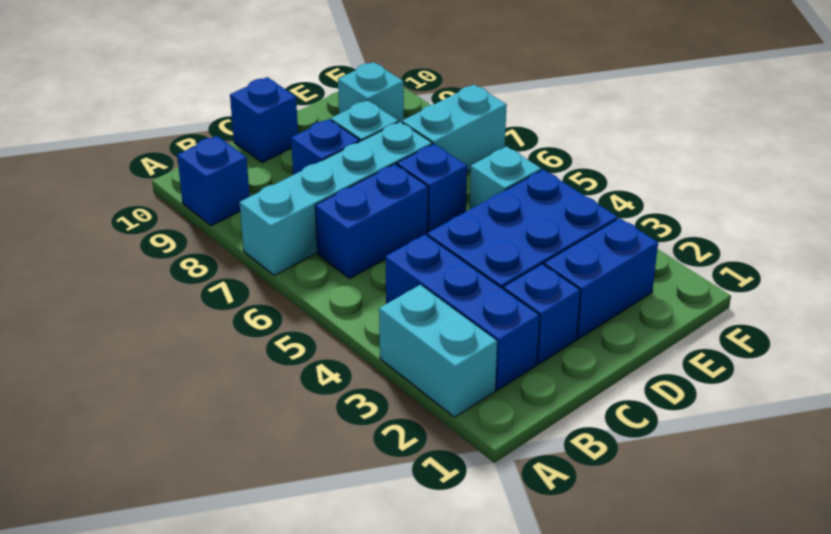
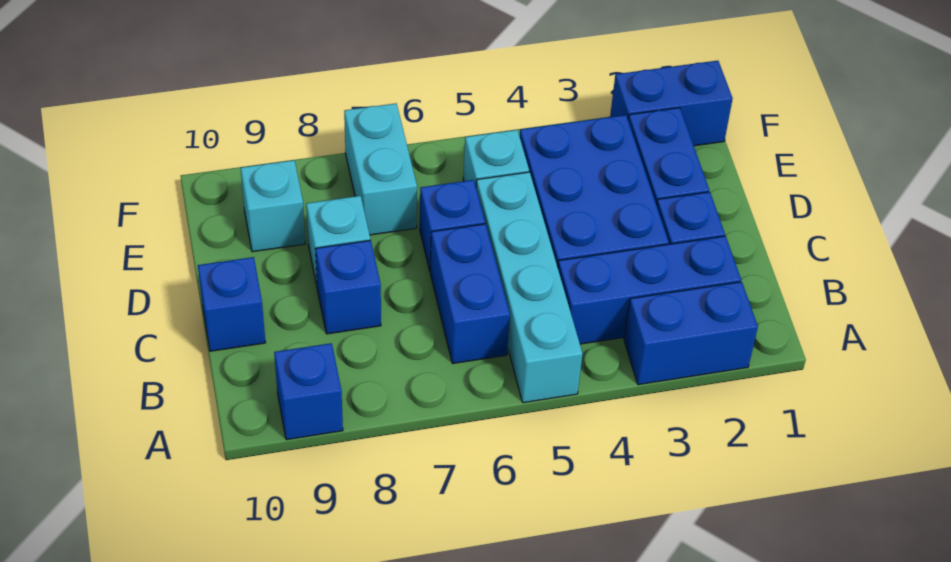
cyan brick A2:A3 level 1 -> blue brick A2:A3 level 1
cyan brick A7:D7 level 1 -> cyan brick A5:D5 level 1
none -> blue brick F1:F2 level 1

